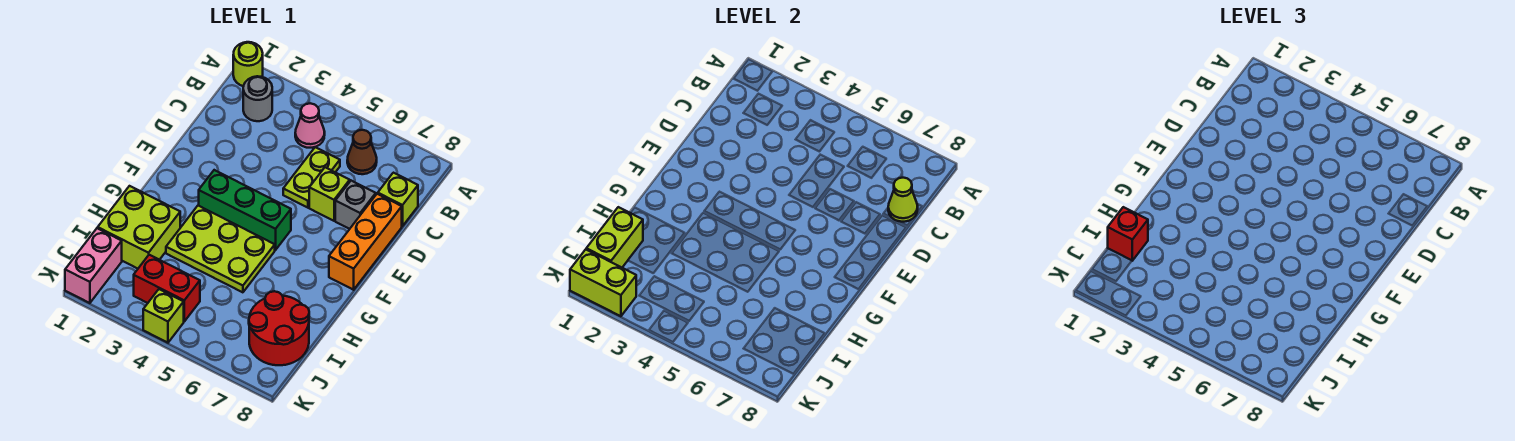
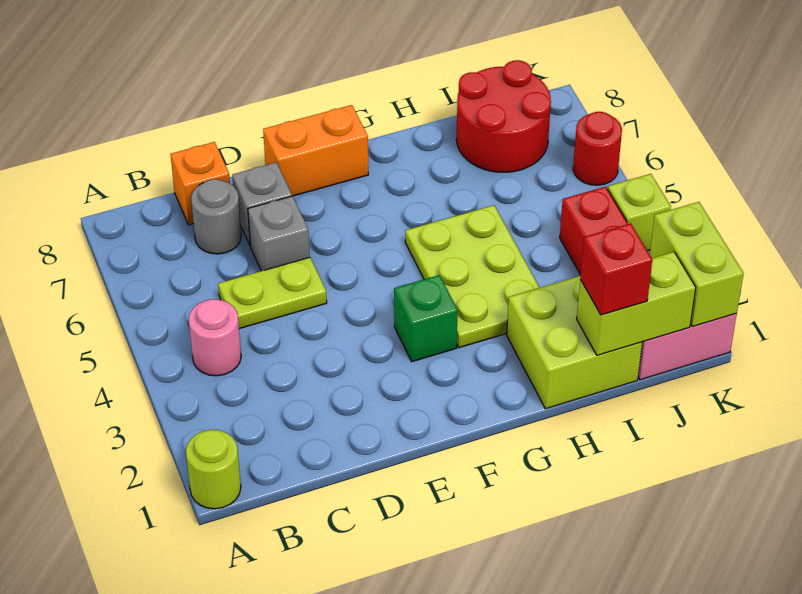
grey round brick B2 level 1 -> grey round brick C7 level 1
pink cone B4 level 1 -> pink round brick B4 level 1
brown cone B6 level 1 -> none
lime brick C8 level 1 -> orange brick C8 level 1
lime cone C8 level 2 -> none
lime brick D6 level 1 -> grey brick D6 level 1
orange brick D8:F8 level 1 -> orange brick E8:F8 level 1
green brick F3:F5 level 1 -> green brick F3 level 1
none -> red round brick K6 level 1

